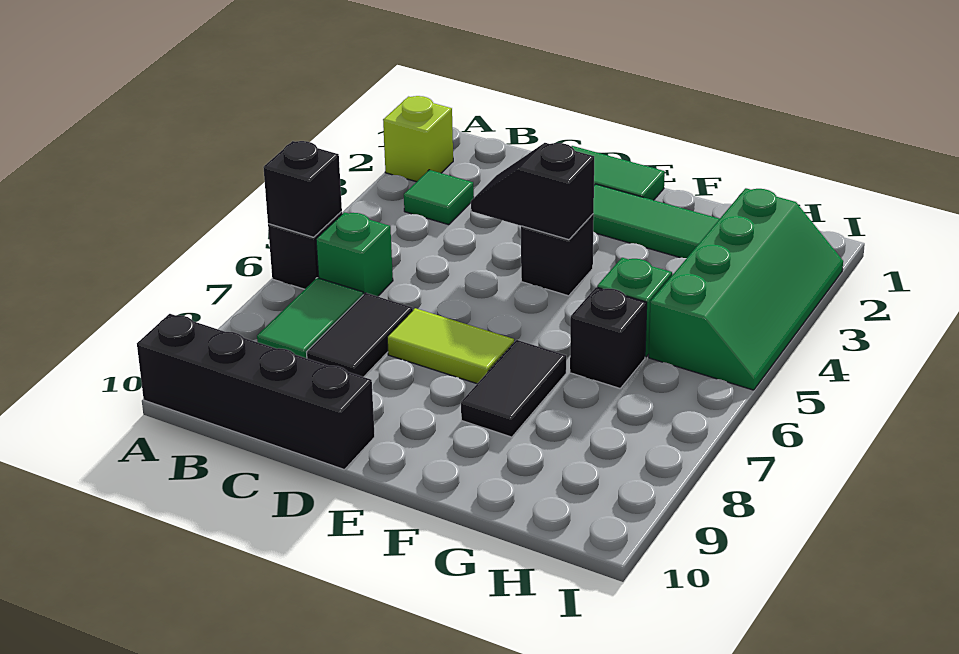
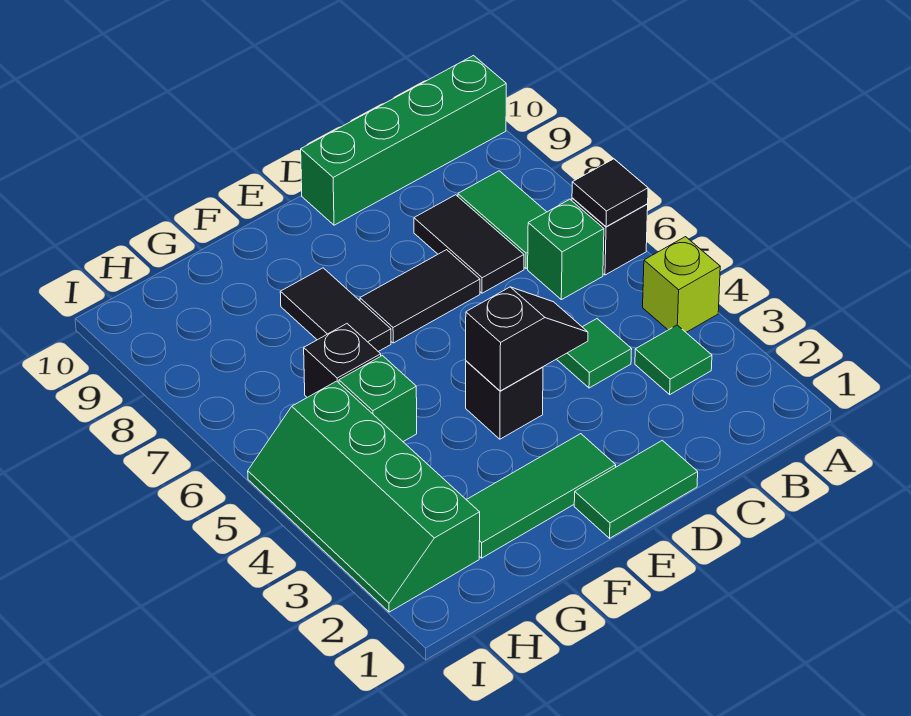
lime brick A2 level 1 -> lime brick A4 level 1
black brick A6 level 2 -> black tile A6 level 2
black brick A10:D10 level 1 -> green brick A10:D10 level 1
none -> green tile C4 level 1
lime tile D7:E7 level 1 -> black tile D7:E7 level 1

